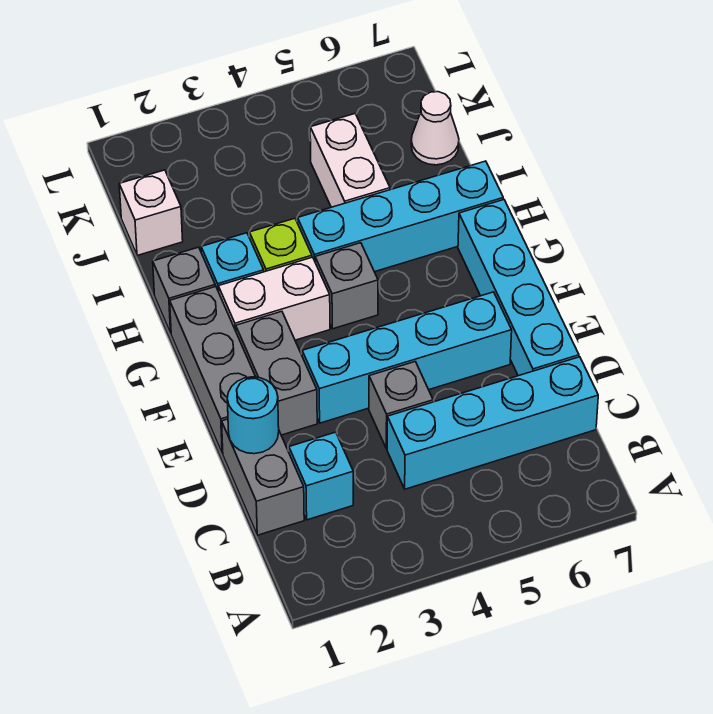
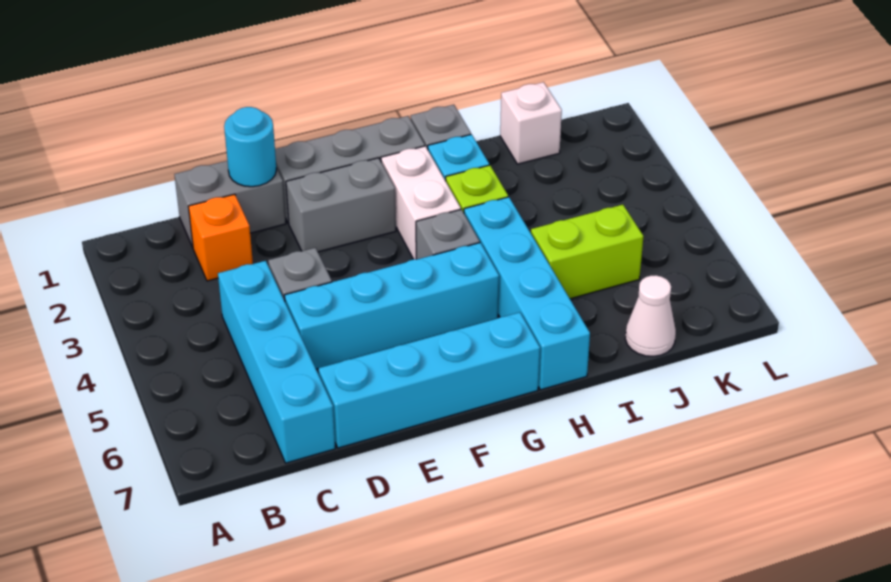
cyan brick C2 level 1 -> orange brick C2 level 1
cyan brick E3:E6 level 1 -> cyan brick D5:G5 level 1
white brick I5:J5 level 1 -> lime brick I5:J5 level 1

